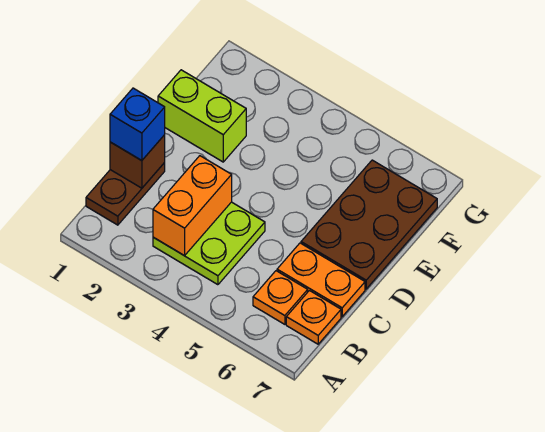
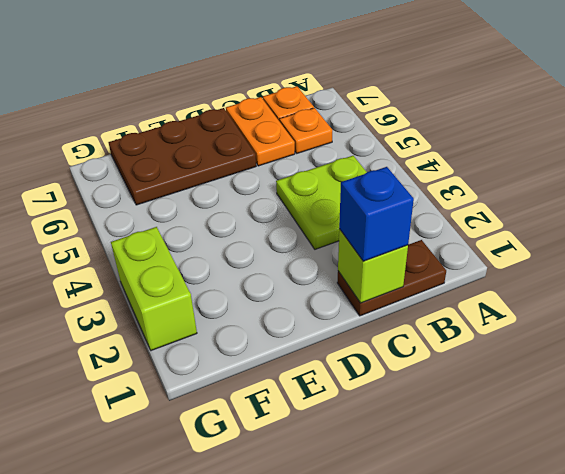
orange brick B3:C3 level 2 -> none
brown brick C1 level 2 -> lime brick C1 level 2
lime brick E1:E2 level 1 -> lime brick G2:G3 level 1

